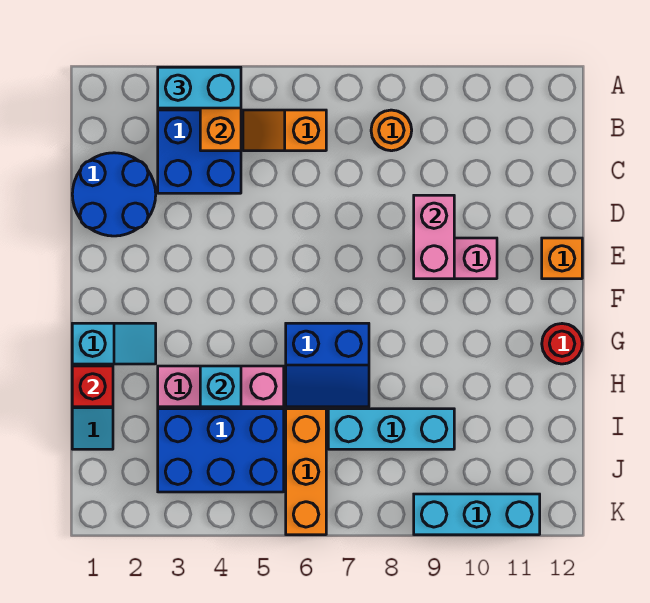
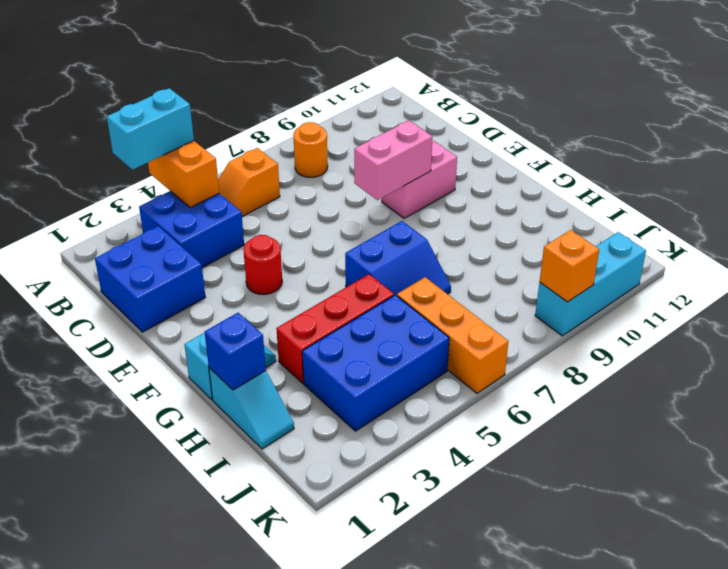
blue round brick C1:D2 level 1 -> blue brick C1:D2 level 1
pink brick D9:E9 level 2 -> pink brick E8:E9 level 2
orange brick E12 level 1 -> orange brick K9 level 2
red round brick G12 level 1 -> red round brick E4 level 1
red brick H1 level 2 -> blue brick H1 level 2
pink brick H3:H5 level 1 -> red brick H3:H5 level 1
cyan brick H4 level 2 -> none
cyan brick I7:I9 level 1 -> none

